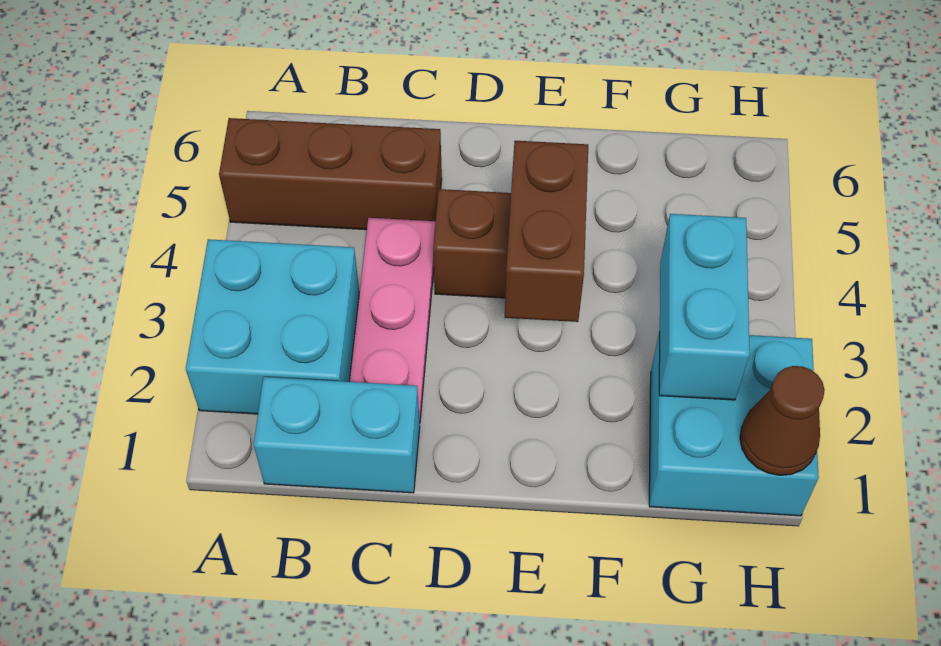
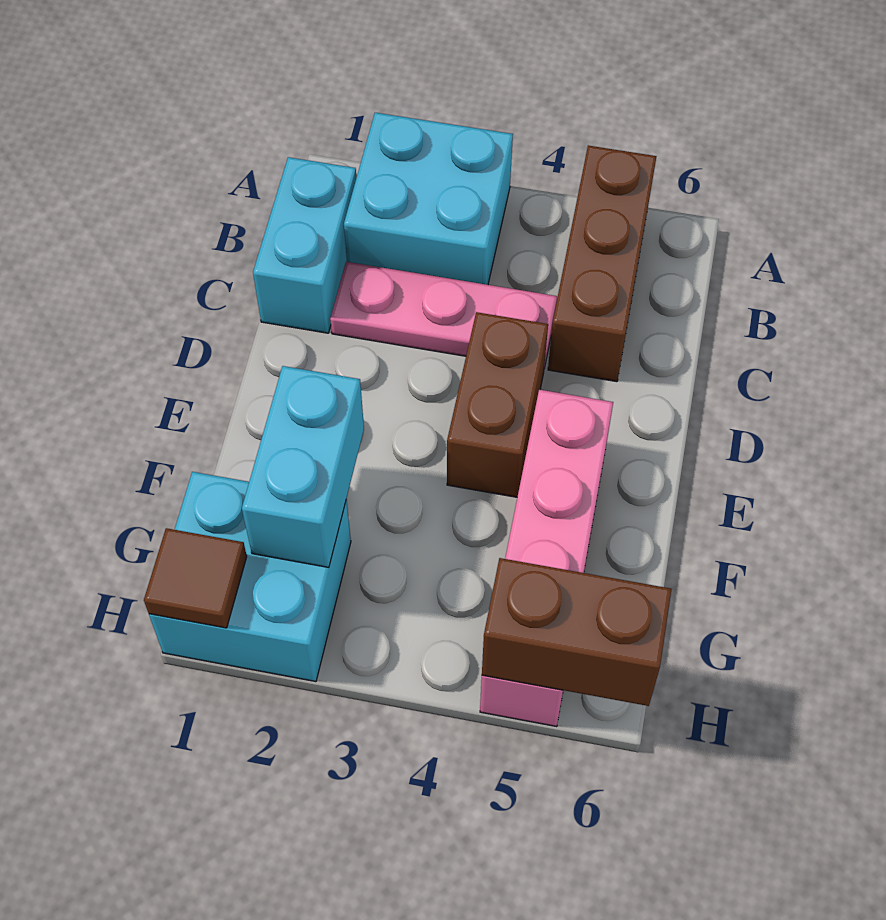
brown brick E3:E4 level 2 -> brown brick H5:H6 level 2
none -> pink brick E5:H5 level 1
cyan brick G2:G3 level 2 -> cyan brick F2:G2 level 2
brown cone H1 level 2 -> brown tile H1 level 2

